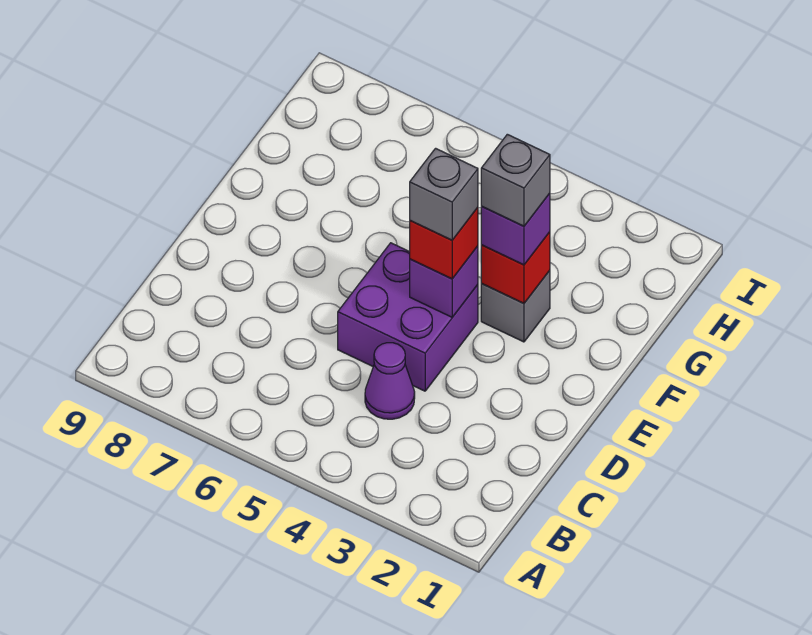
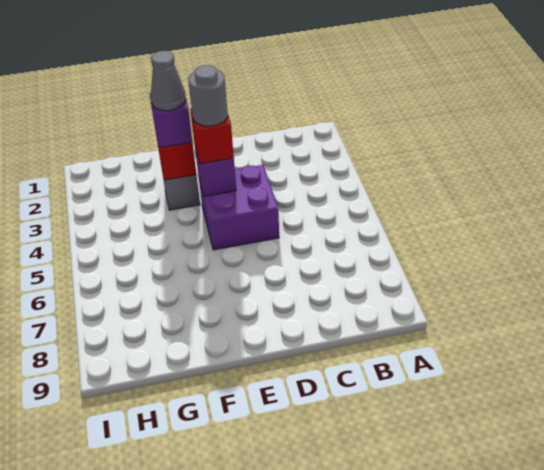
purple cone C4 level 1 -> none
grey brick E4 level 4 -> grey round brick E4 level 4
grey brick F3 level 4 -> grey cone F3 level 4

